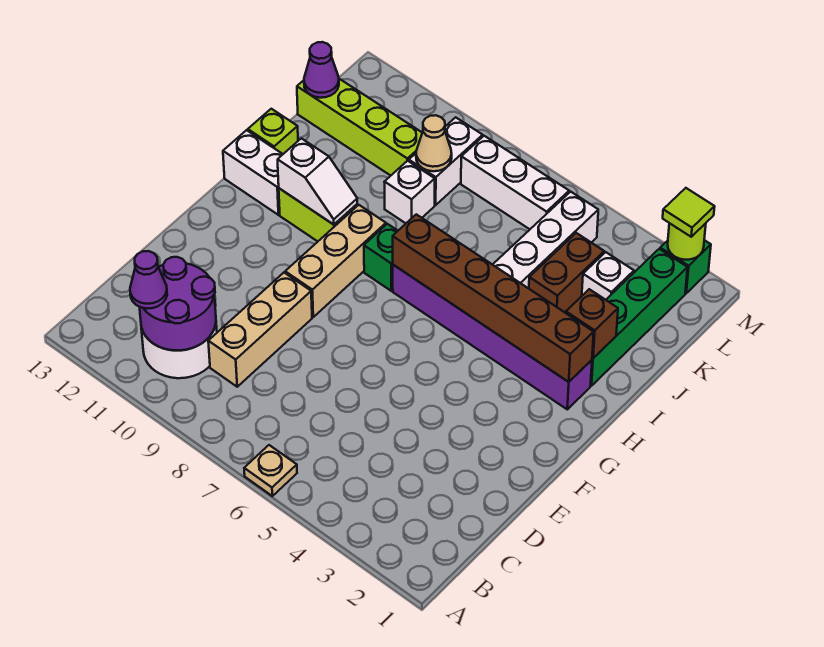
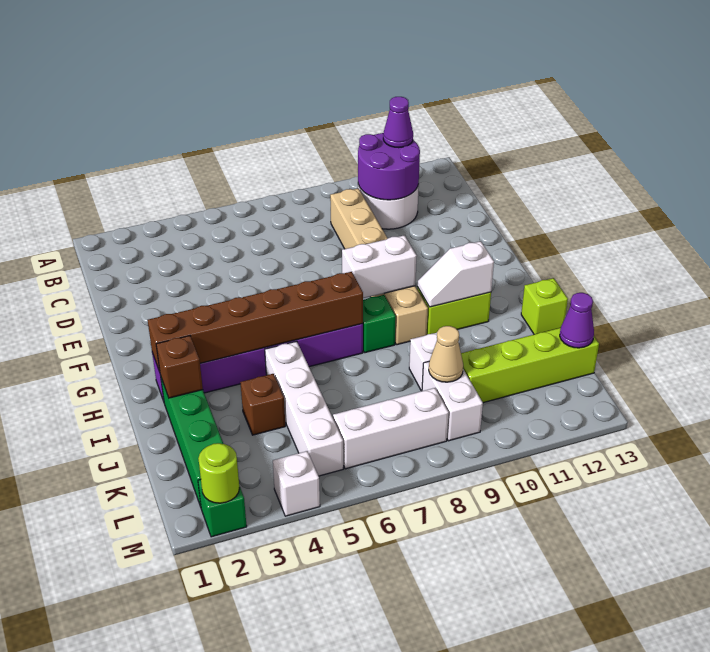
tan plate A6 level 1 -> none
white brick H12:H13 level 1 -> white brick G8:G9 level 2
brown brick J4:K4 level 1 -> brown brick J4 level 1
white brick K3 level 1 -> white brick M4 level 1
lime tile M2 level 3 -> none

